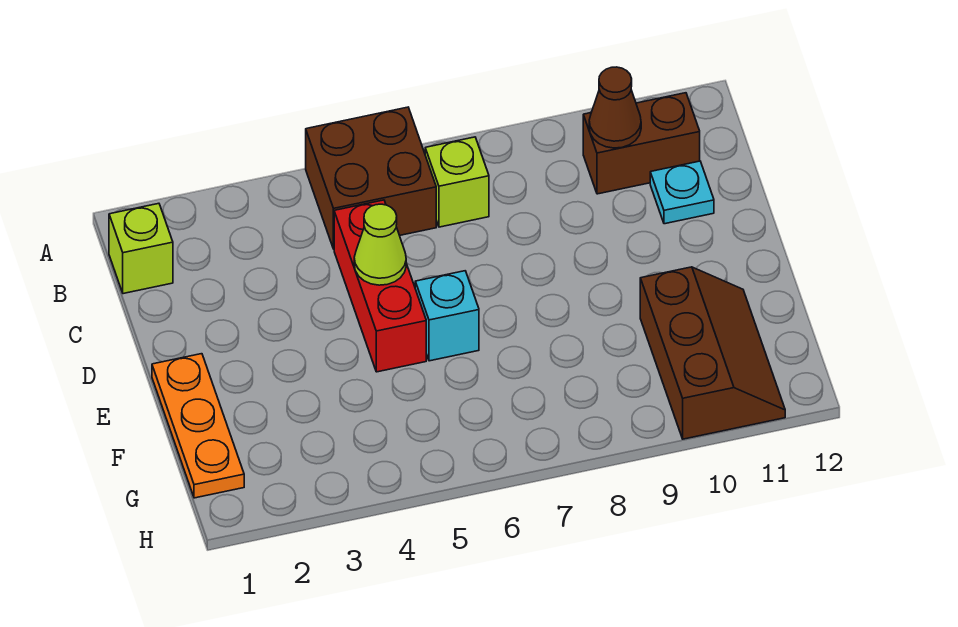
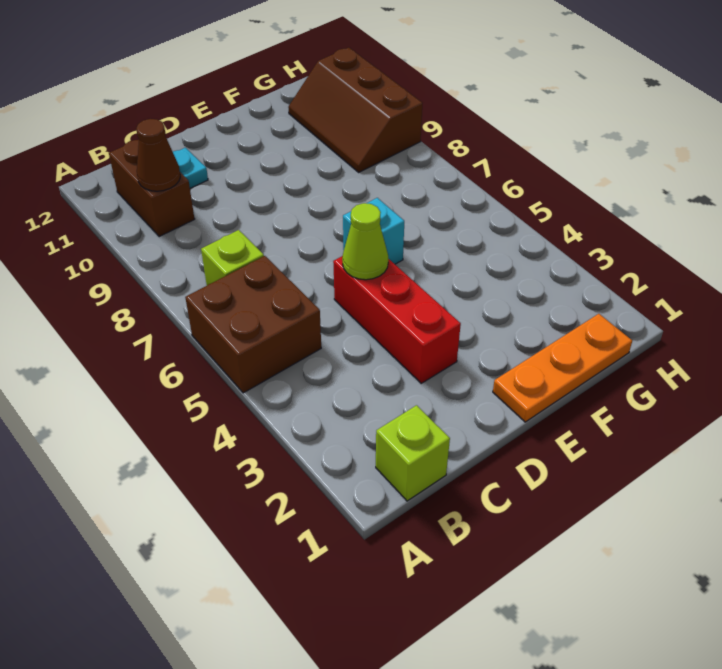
red brick C5:E5 level 1 -> red brick D3:D5 level 1
brown slope F10:H11 level 1 top 10 -> brown slope G9:H11 level 1 top H

